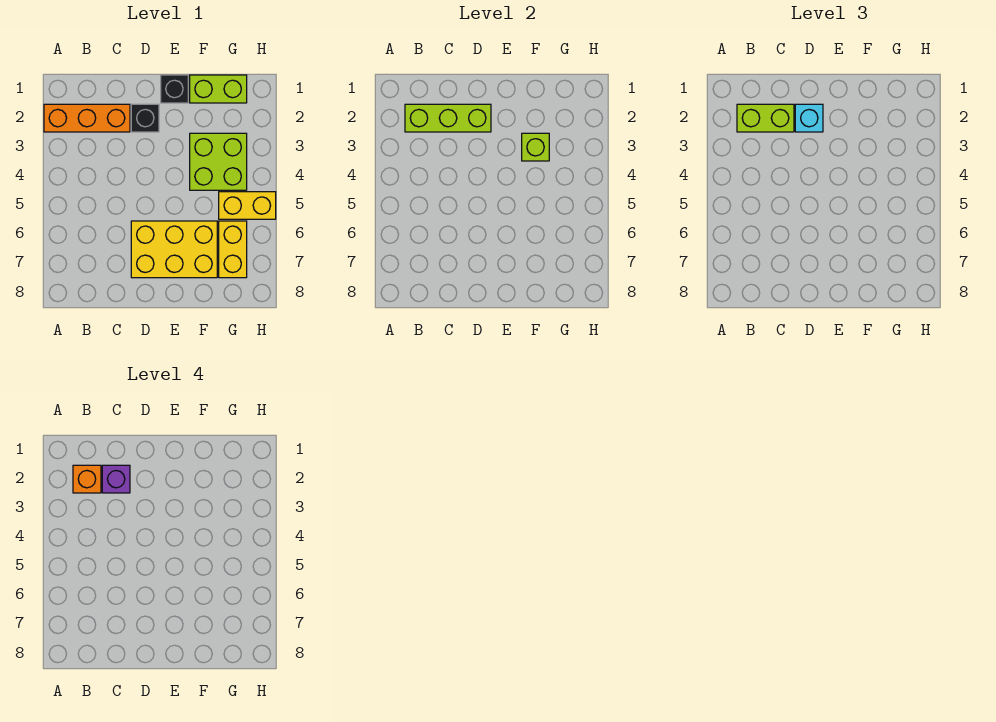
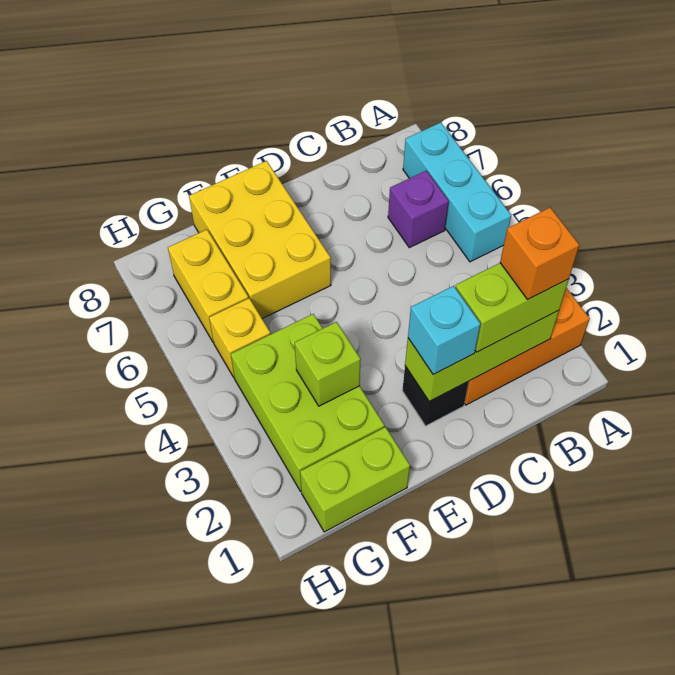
none -> cyan brick A5:A7 level 1
purple brick C2 level 4 -> purple brick B6 level 1
yellow brick D6:F7 level 1 -> yellow brick E6:F8 level 1
black brick E1 level 1 -> none
lime brick F3:G4 level 1 -> lime brick F2:G4 level 1
yellow brick G5:H5 level 1 -> yellow brick G5 level 1

